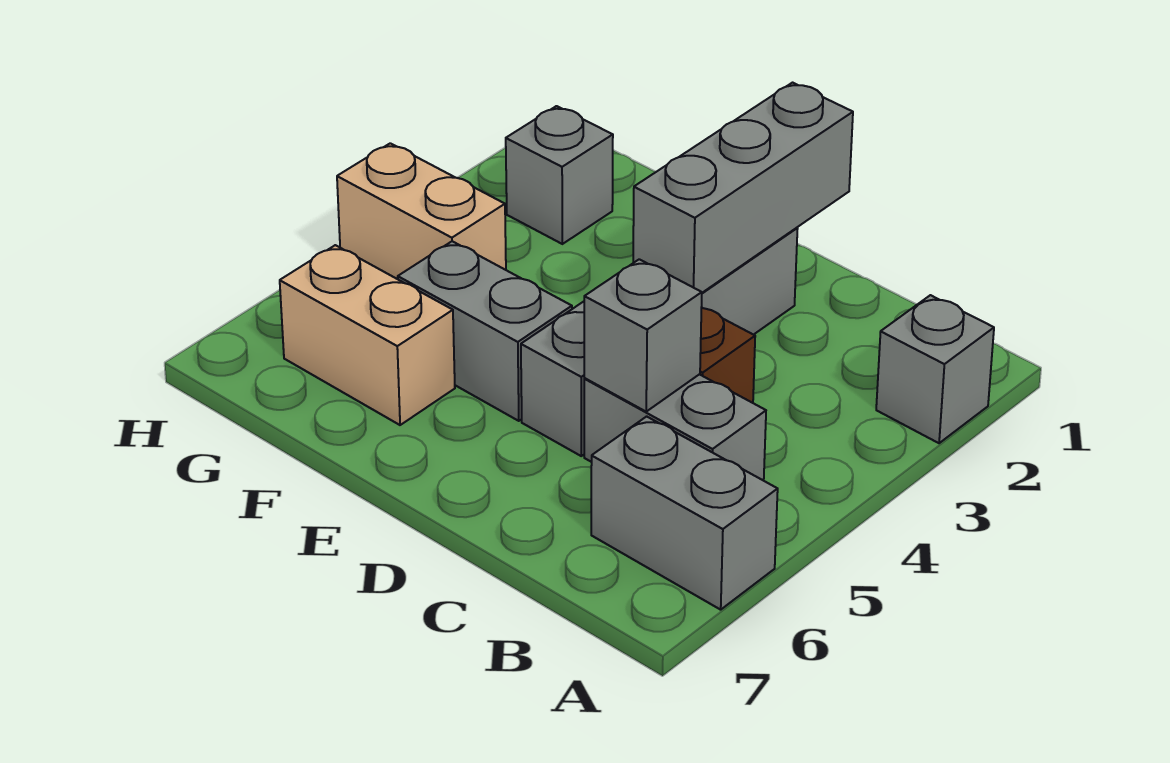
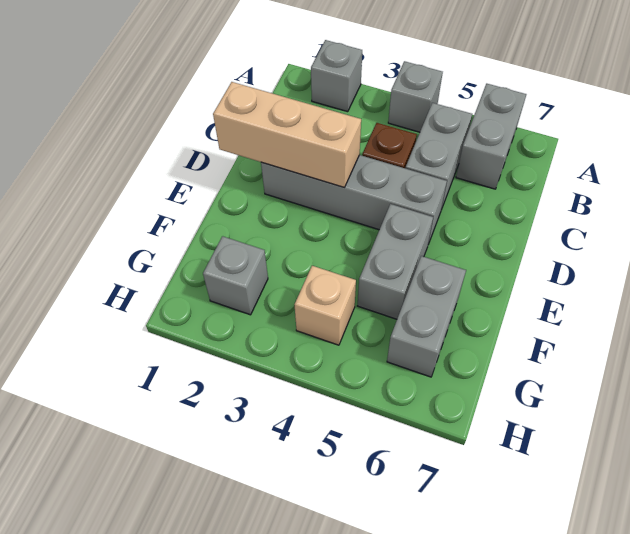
grey brick C5 level 2 -> grey brick A4 level 1
grey brick D1:D3 level 2 -> tan brick D1:D3 level 2
tan brick F6:G6 level 1 -> grey brick F6:G6 level 1
tan brick G4:H4 level 1 -> tan brick G4 level 1

